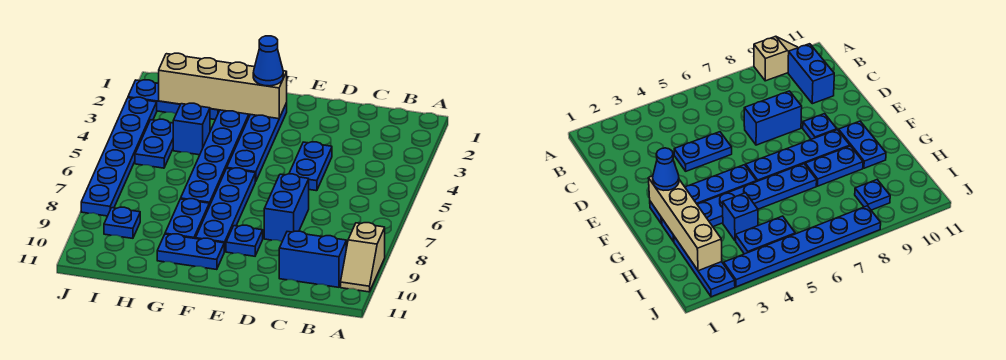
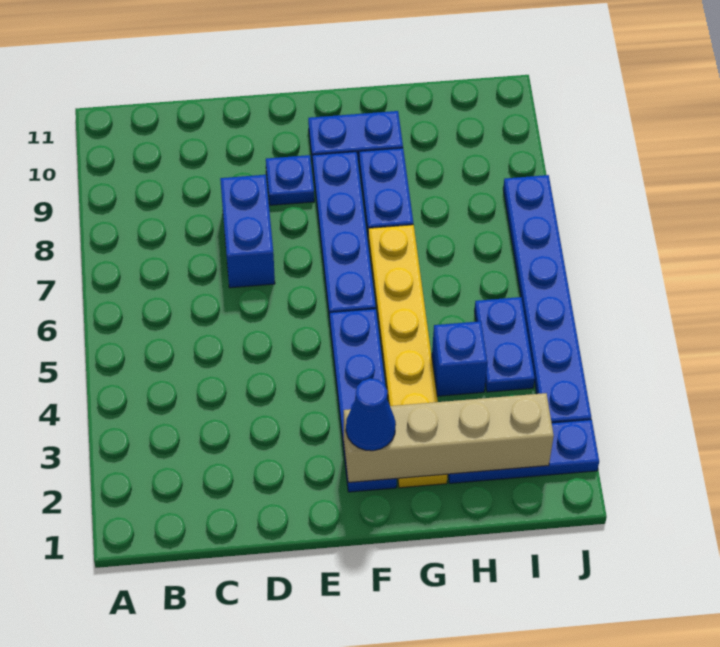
tan slope A9:A10 level 1 top 9 -> none
blue brick B10:C10 level 1 -> none
blue plate D4:D5 level 1 -> none
blue plate G2:G7 level 1 -> yellow plate G2:G7 level 1
blue plate I9 level 1 -> none

